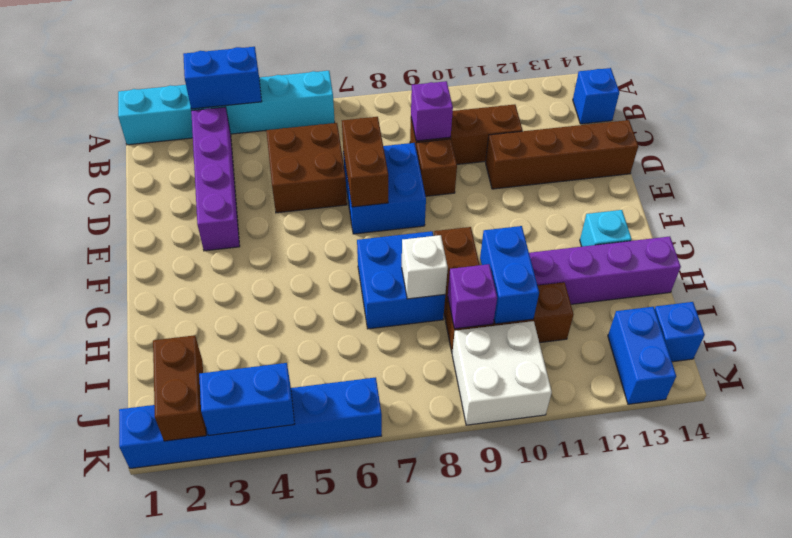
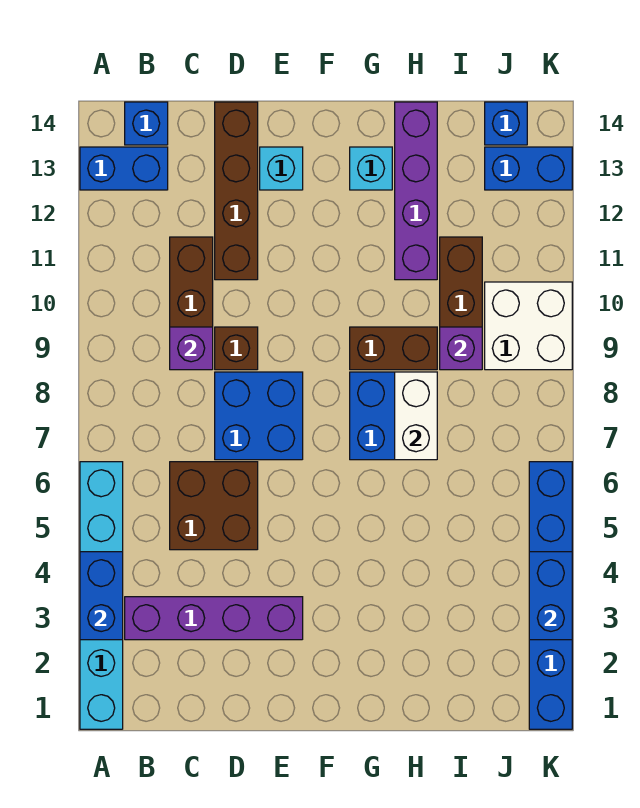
brown brick D7:E7 level 2 -> none
none -> cyan brick E13 level 1
white brick H8 level 2 -> white brick H7:H8 level 2
blue brick H10:I10 level 2 -> blue brick A13:B13 level 1
brown brick J2:K2 level 2 -> none

